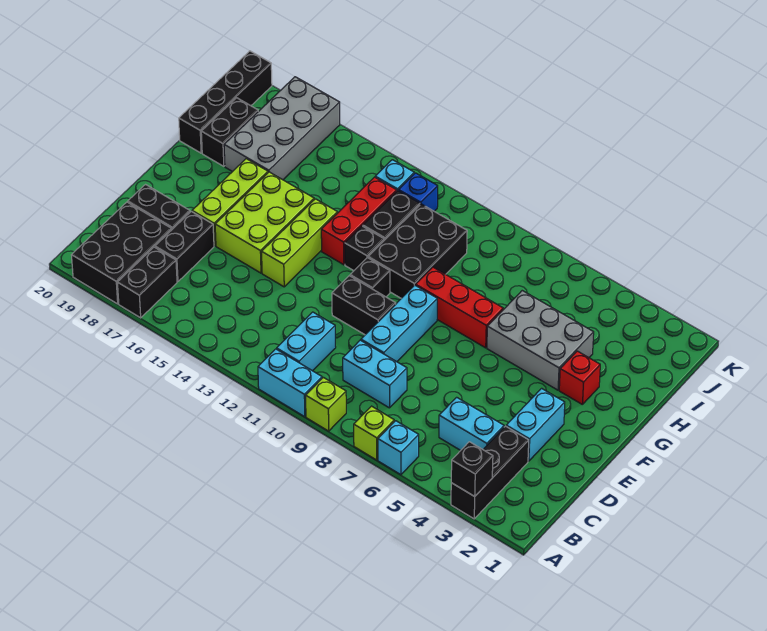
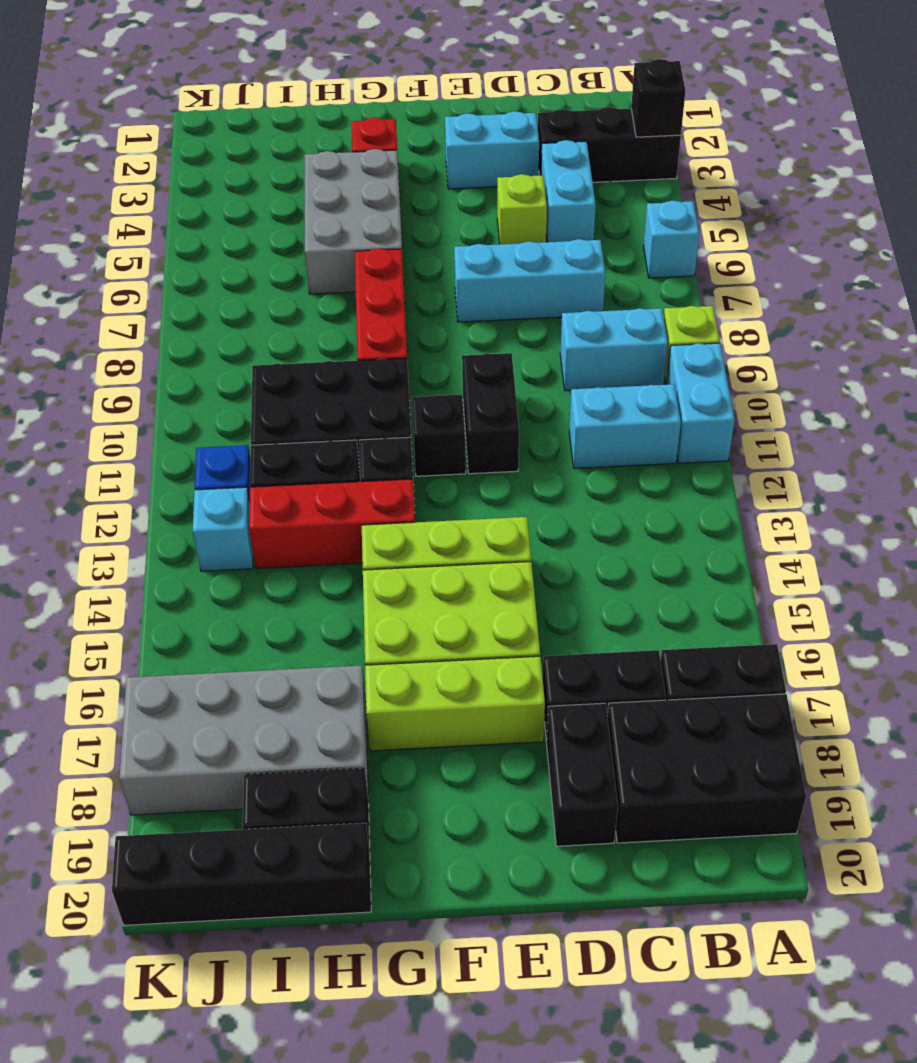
lime brick A7 level 1 -> lime brick D5 level 1
cyan brick C8:C9 level 1 -> cyan brick B9:C9 level 1
cyan brick D9:F9 level 1 -> cyan brick C7:E7 level 1

